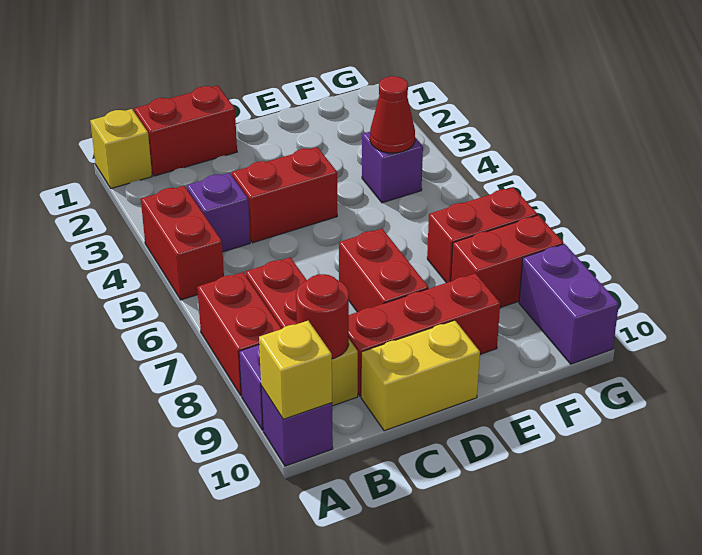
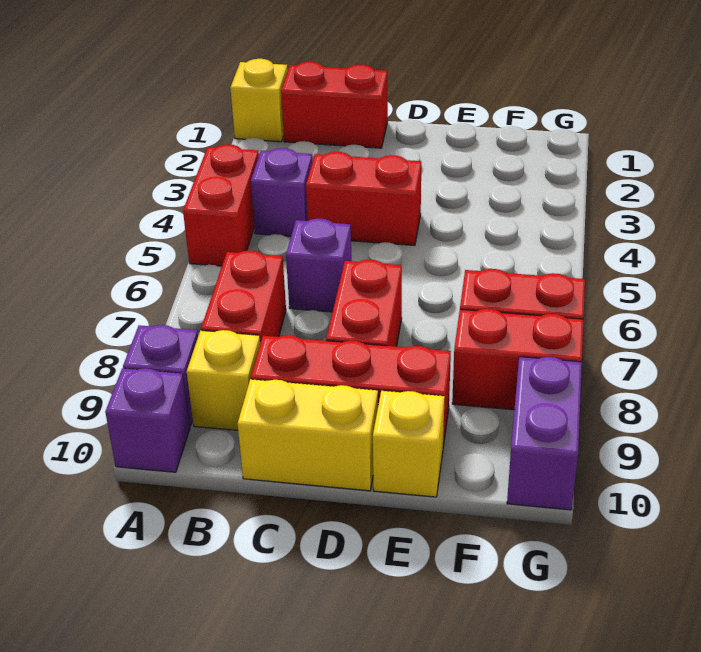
red brick A7:A8 level 1 -> none
yellow brick A10 level 2 -> yellow brick E10 level 1
red round brick B9 level 2 -> none
purple brick F4 level 1 -> purple brick C6 level 1
red cone F4 level 2 -> none

